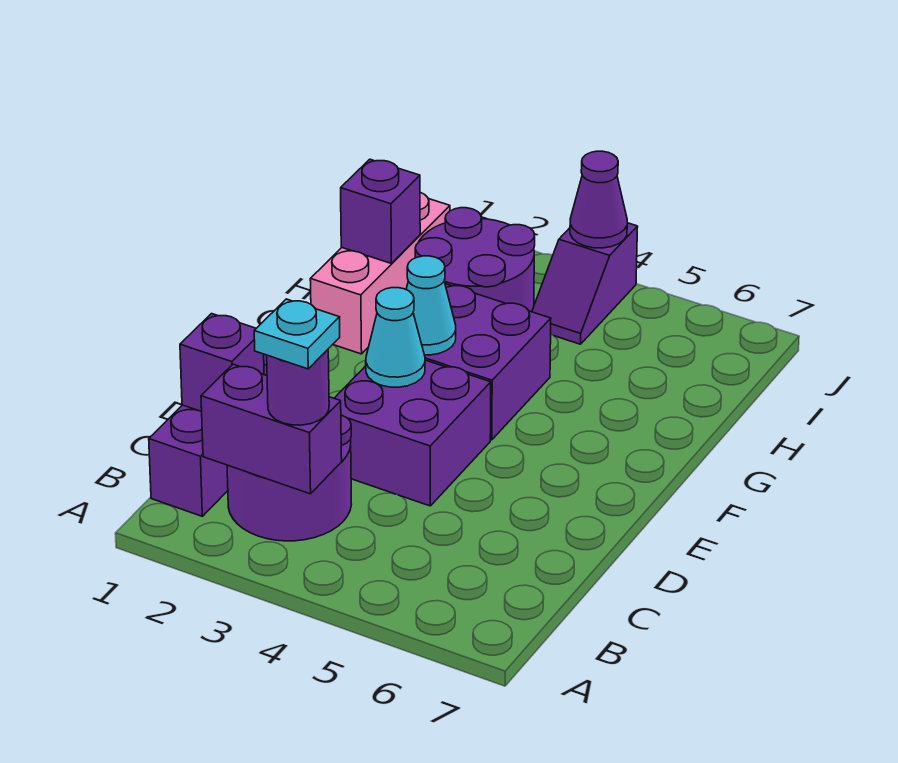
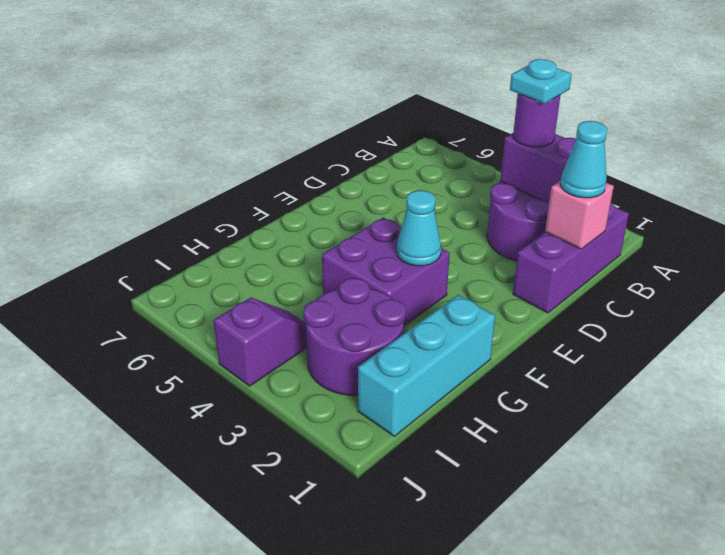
purple brick C1 level 2 -> pink brick C1 level 2
purple brick D3:E4 level 1 -> none
cyan cone E3 level 2 -> cyan cone C1 level 3
pink brick G1:I1 level 1 -> cyan brick G1:I1 level 1
purple brick H1 level 2 -> none
purple cone J4 level 2 -> none

